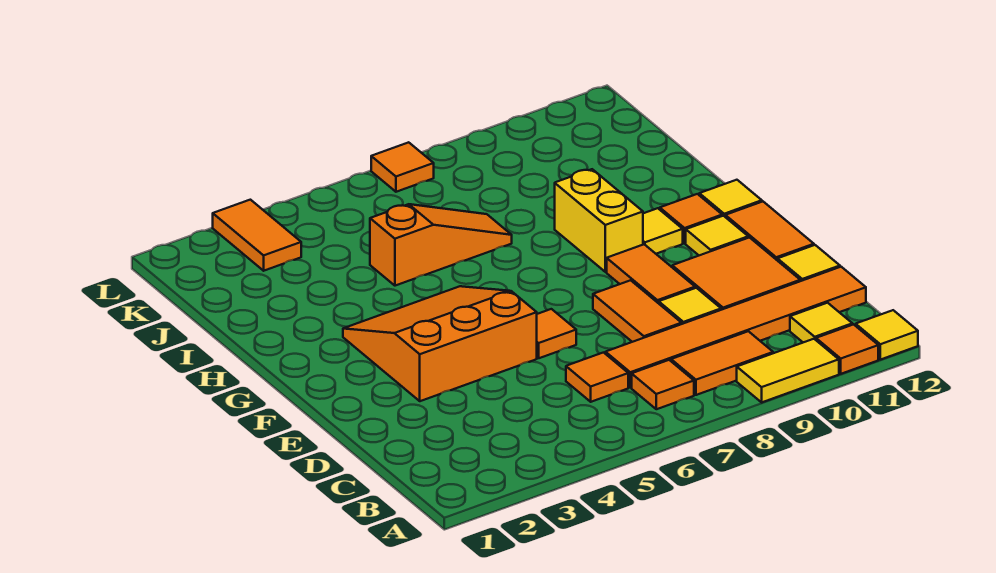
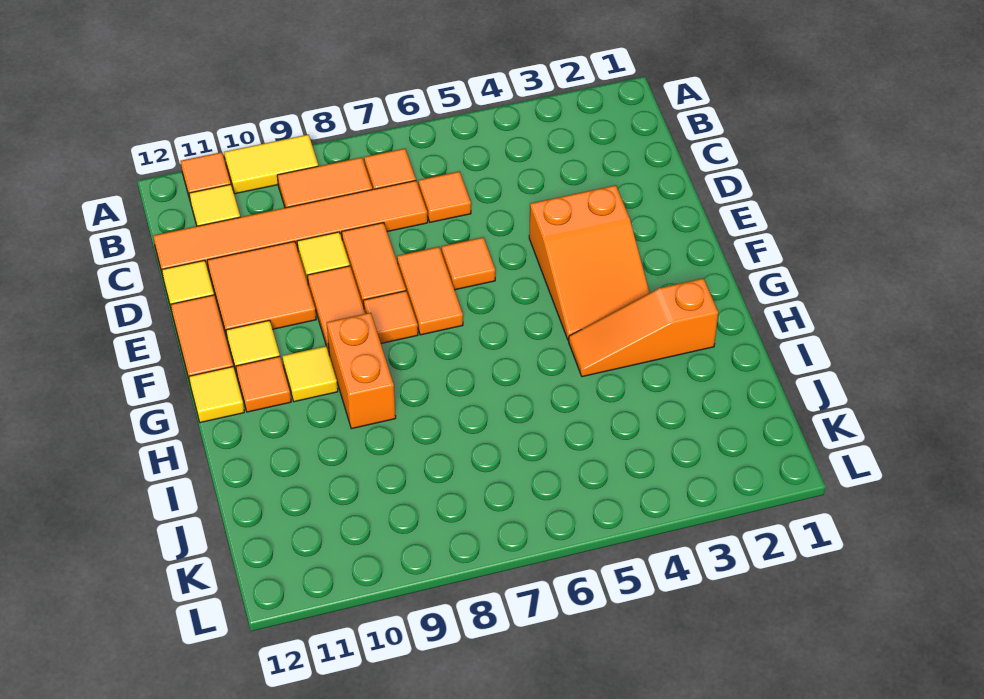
yellow tile A12 level 1 -> none
orange slope E3:G5 level 1 top E -> orange slope E3:G4 level 1 top E
yellow brick G9:H9 level 1 -> orange brick G9:H9 level 1
orange slope I5:I7 level 1 top 5 -> orange slope H2:H4 level 1 top 2
orange tile K3:L3 level 1 -> orange tile E7:F7 level 1
orange tile L7 level 1 -> orange tile F8 level 1

